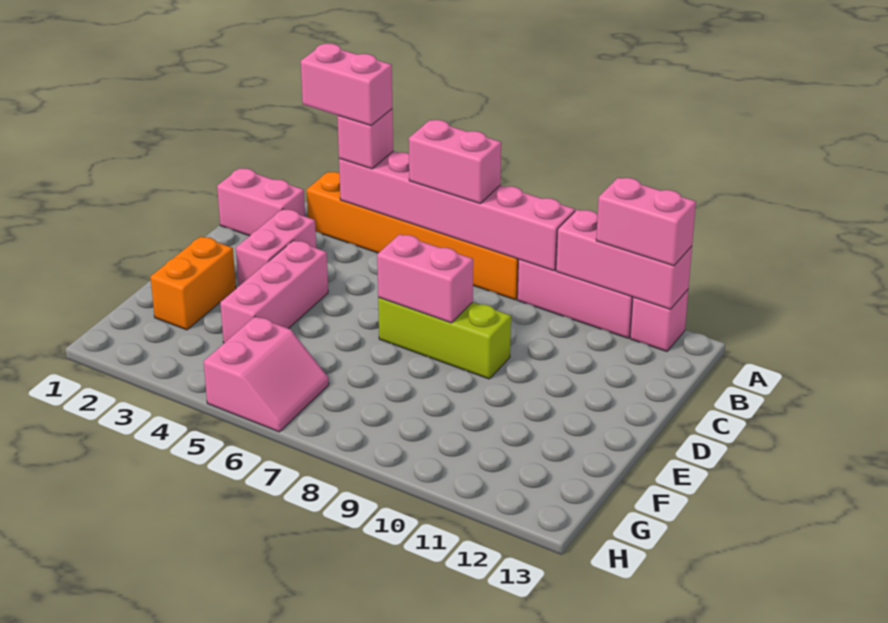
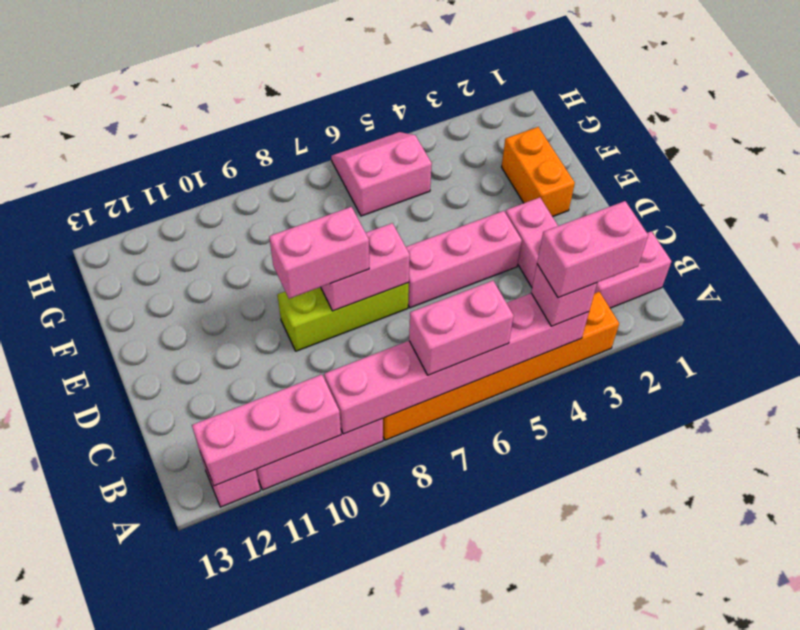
pink brick A11:A12 level 3 -> pink brick D8:D9 level 3
pink brick D4:F4 level 1 -> pink brick D4:D6 level 1
pink slope G5:H6 level 1 top 5 -> pink slope G5:H6 level 1 top G

